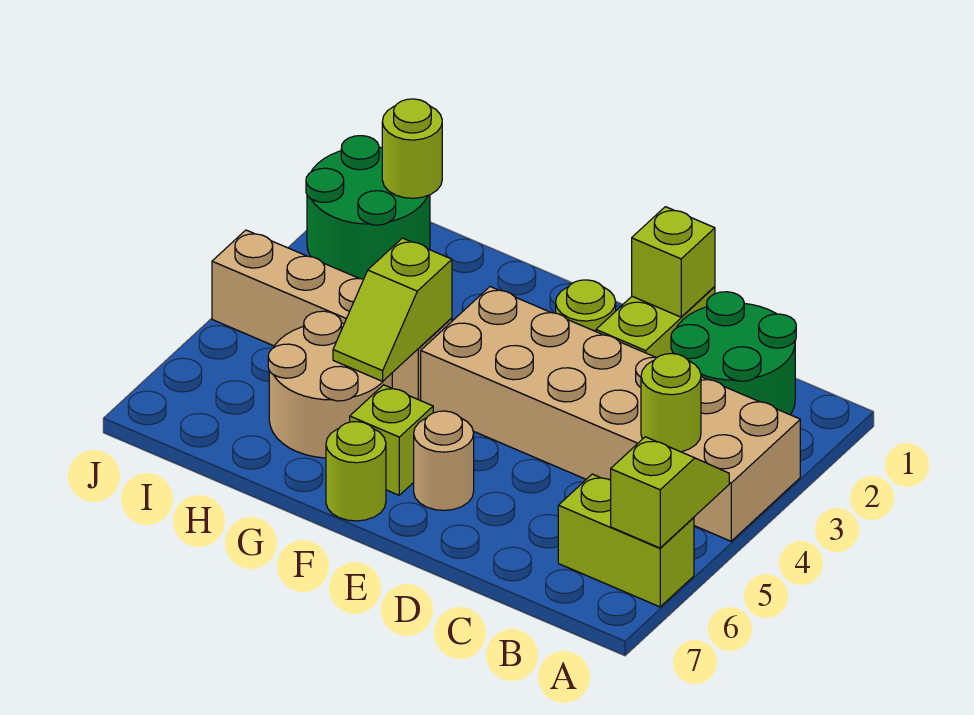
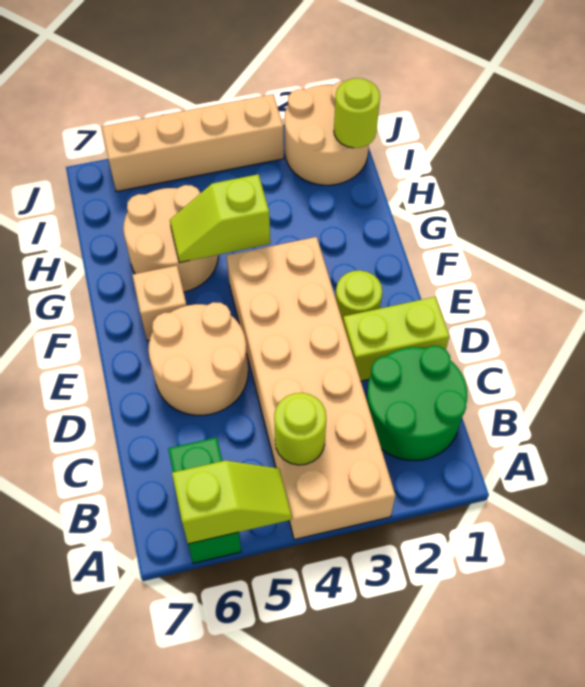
lime brick A6:B6 level 1 -> green brick A6:B6 level 1
lime brick D1 level 2 -> none
tan round brick E6 level 1 -> tan round brick D5:E6 level 1
lime brick F6 level 1 -> tan brick F6 level 1
lime round brick F7 level 1 -> none
tan brick G4:J4 level 1 -> tan brick J3:J6 level 1
green round brick I1:J2 level 1 -> tan round brick I1:J2 level 1

